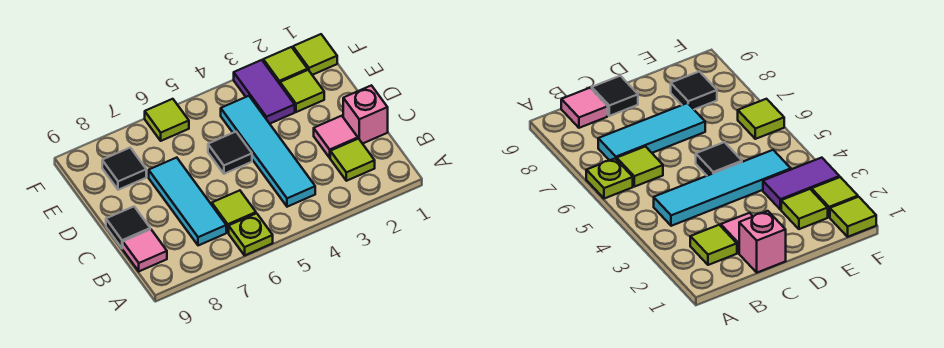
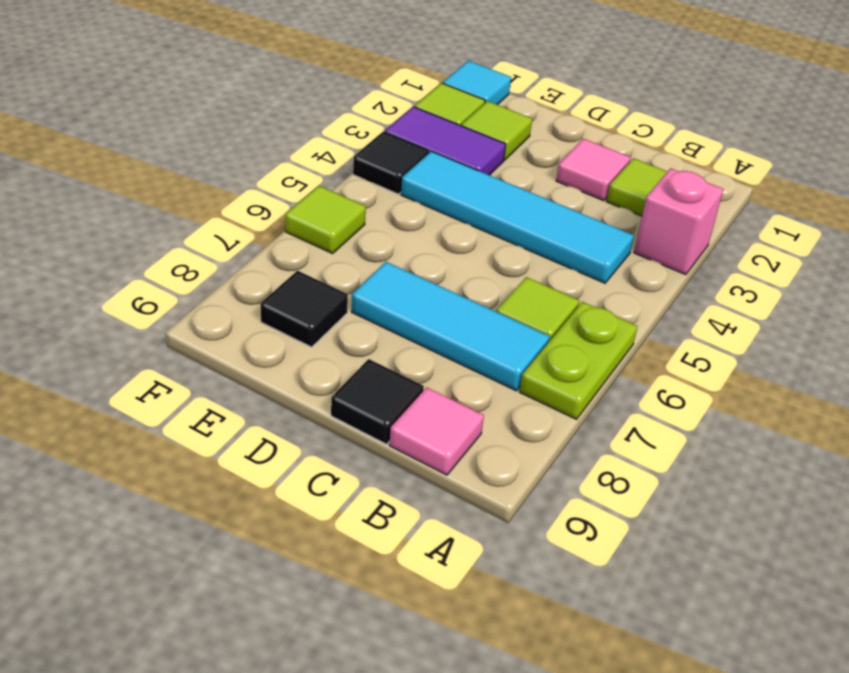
lime plate A6 level 1 -> lime plate A6:A7 level 1
pink brick C1 level 1 -> pink brick A3 level 1
black tile D5 level 1 -> black tile F4 level 1
lime tile F1 level 1 -> cyan tile F1 level 1

